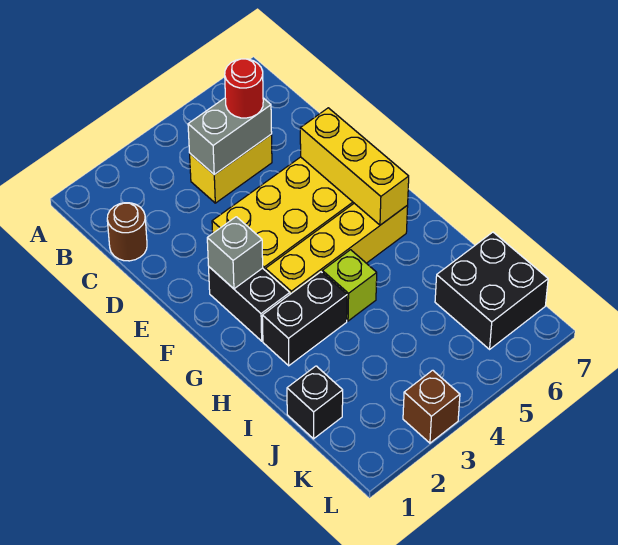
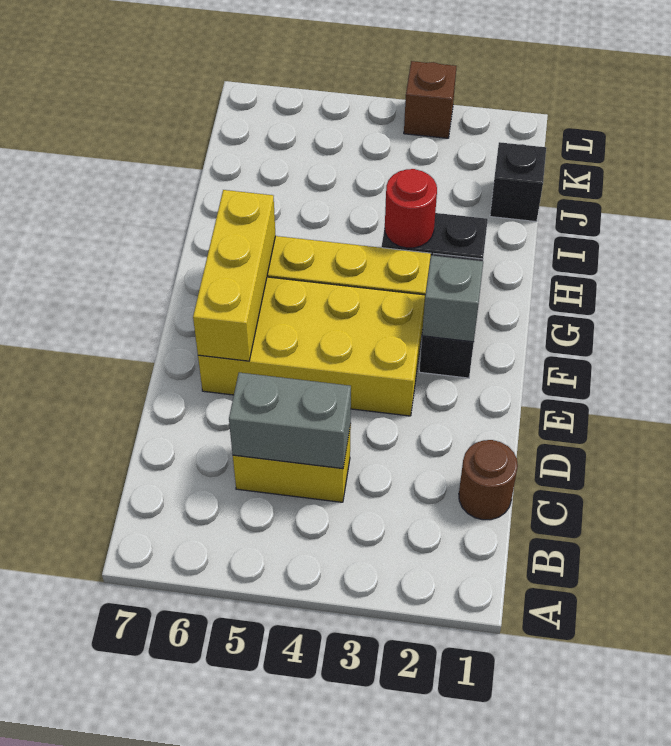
red round brick C5 level 3 -> red round brick H3 level 2
lime brick H4 level 1 -> none
black brick J6:K7 level 1 -> none

